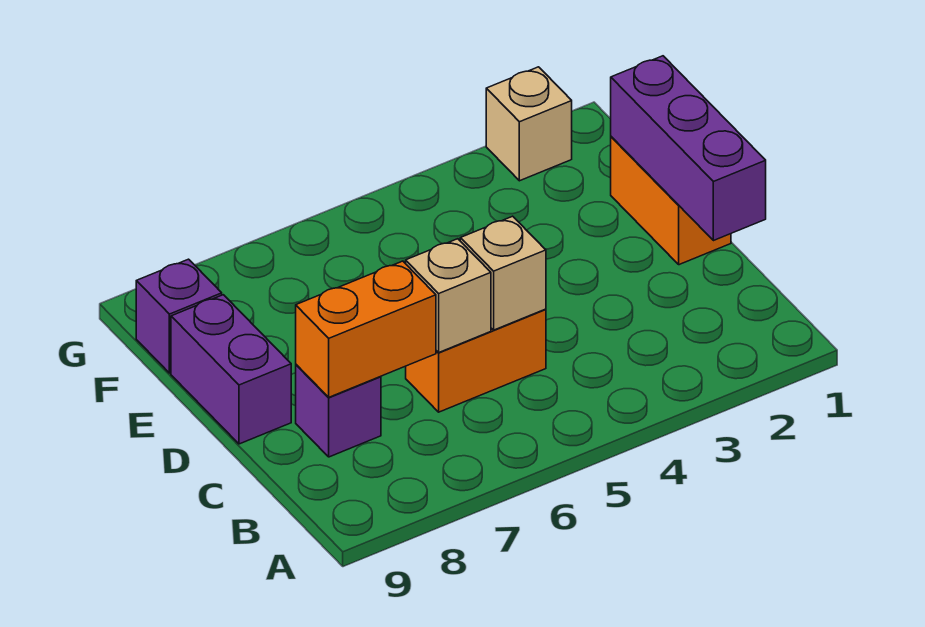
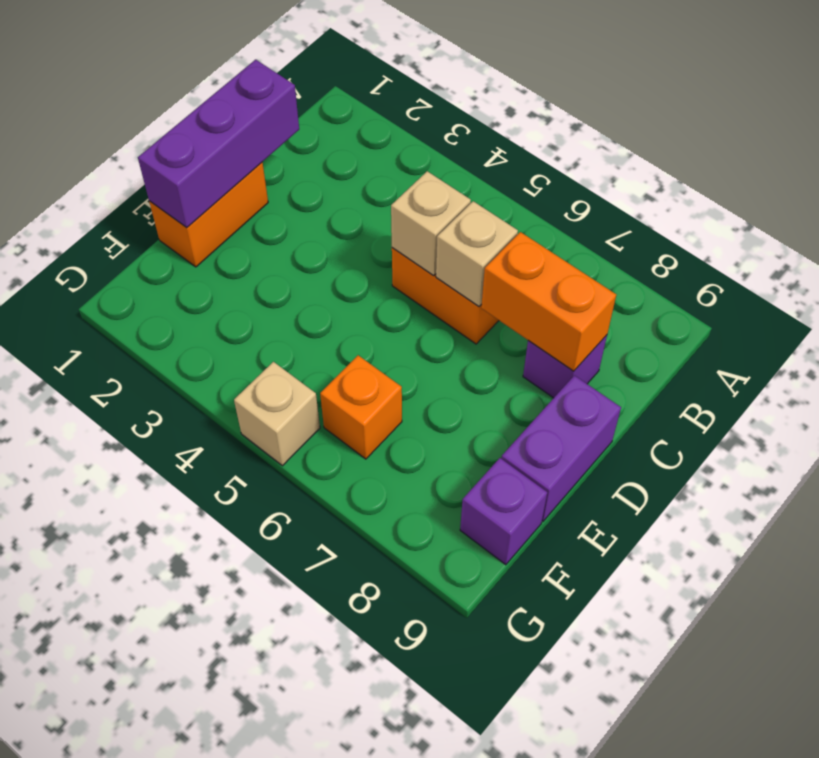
none -> orange brick F6 level 1
tan brick G2 level 1 -> tan brick G5 level 1

